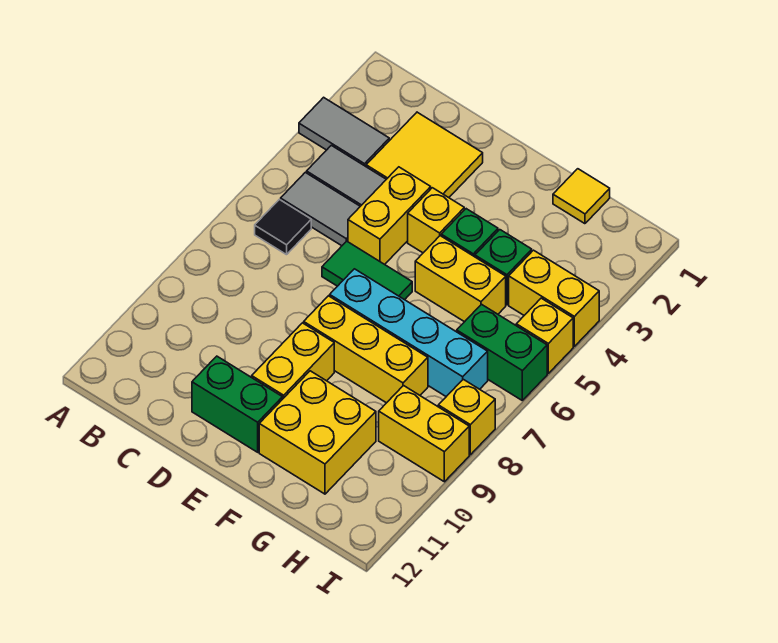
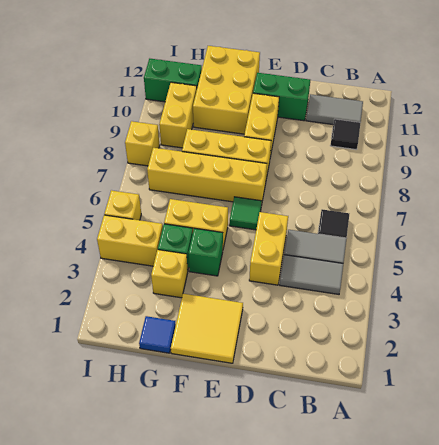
grey tile A3:B3 level 1 -> grey tile B11:C11 level 1
none -> black tile B10 level 1
yellow tile C2:D3 level 1 -> yellow tile E1:F2 level 1
green tile D6:E6 level 1 -> green tile E6 level 1
yellow brick E4 level 1 -> yellow brick G3 level 1
cyan brick E7:H7 level 1 -> yellow brick E7:H7 level 1
yellow brick F10:G11 level 1 -> yellow brick F10:G12 level 1
yellow tile G1 level 1 -> blue tile G1 level 1
green brick H6:I6 level 1 -> green brick H11:I11 level 1
yellow brick H9:I9 level 1 -> yellow brick H9:H10 level 1

